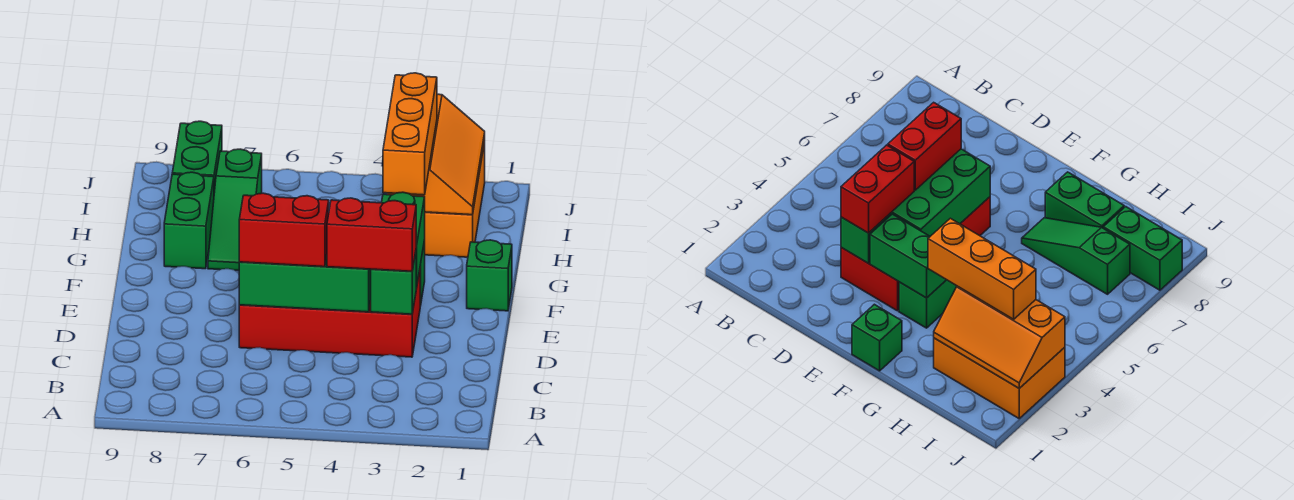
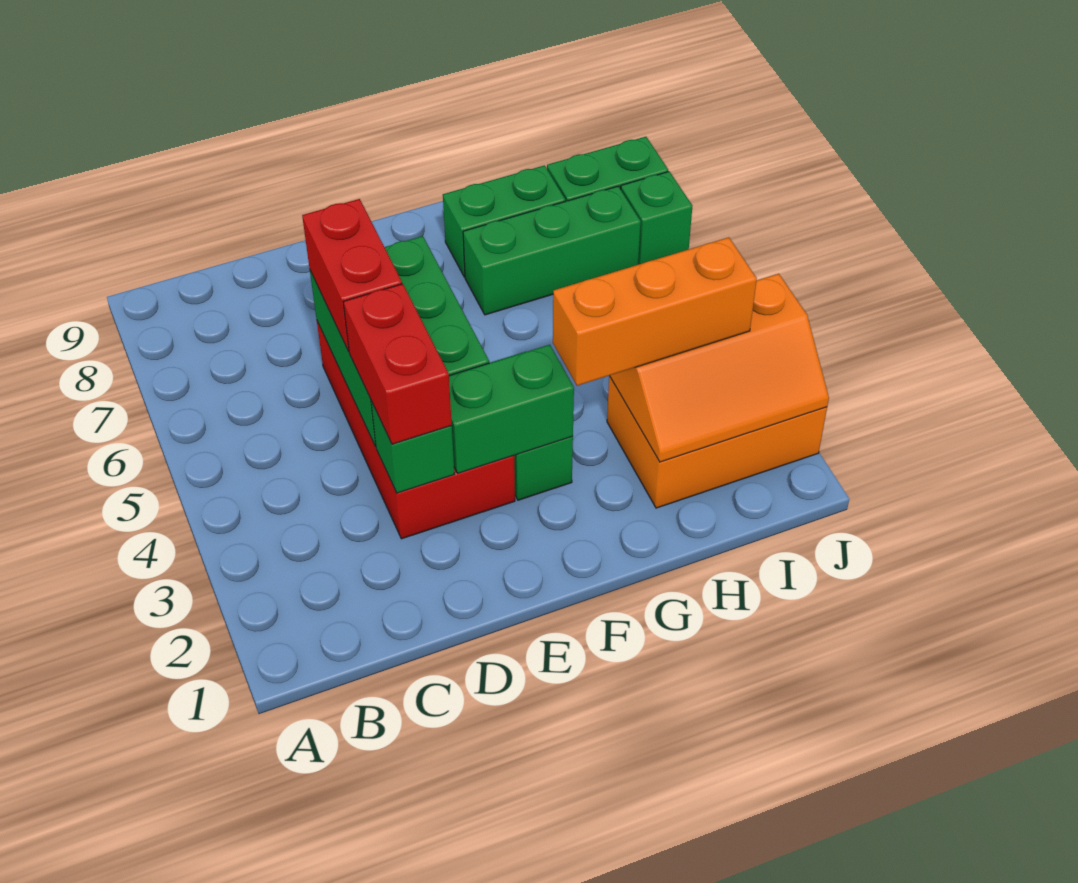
green brick F1 level 1 -> green brick J7 level 1
green slope G7:I7 level 1 top I -> green brick G7:I7 level 1

